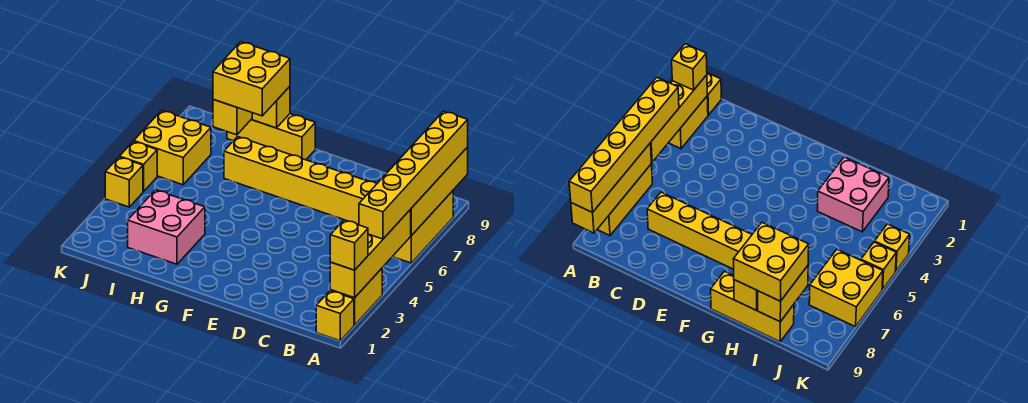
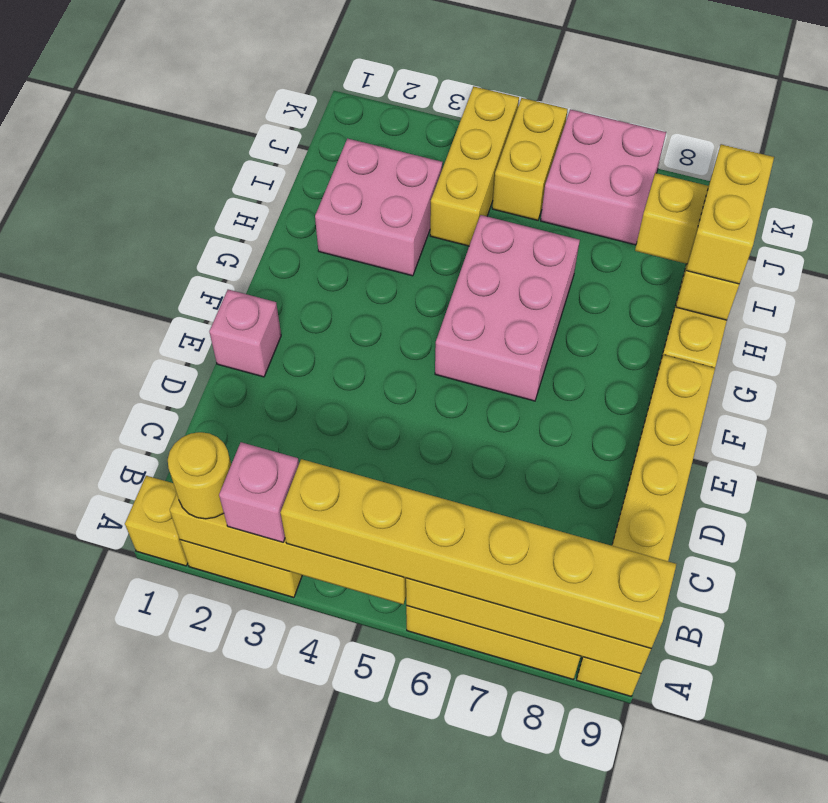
yellow brick A2 level 3 -> yellow round brick A2 level 3
none -> pink brick A3 level 3
yellow brick C7:H7 level 1 -> yellow brick A9:F9 level 1
none -> pink brick E1 level 1
none -> pink brick F5:H6 level 1
yellow brick H8:I9 level 3 -> yellow brick H9:I9 level 3
yellow brick J6:K7 level 1 -> pink brick J6:K7 level 1
yellow brick K4 level 1 -> yellow brick I4:K4 level 1
yellow brick K5 level 1 -> yellow brick J5:K5 level 1

